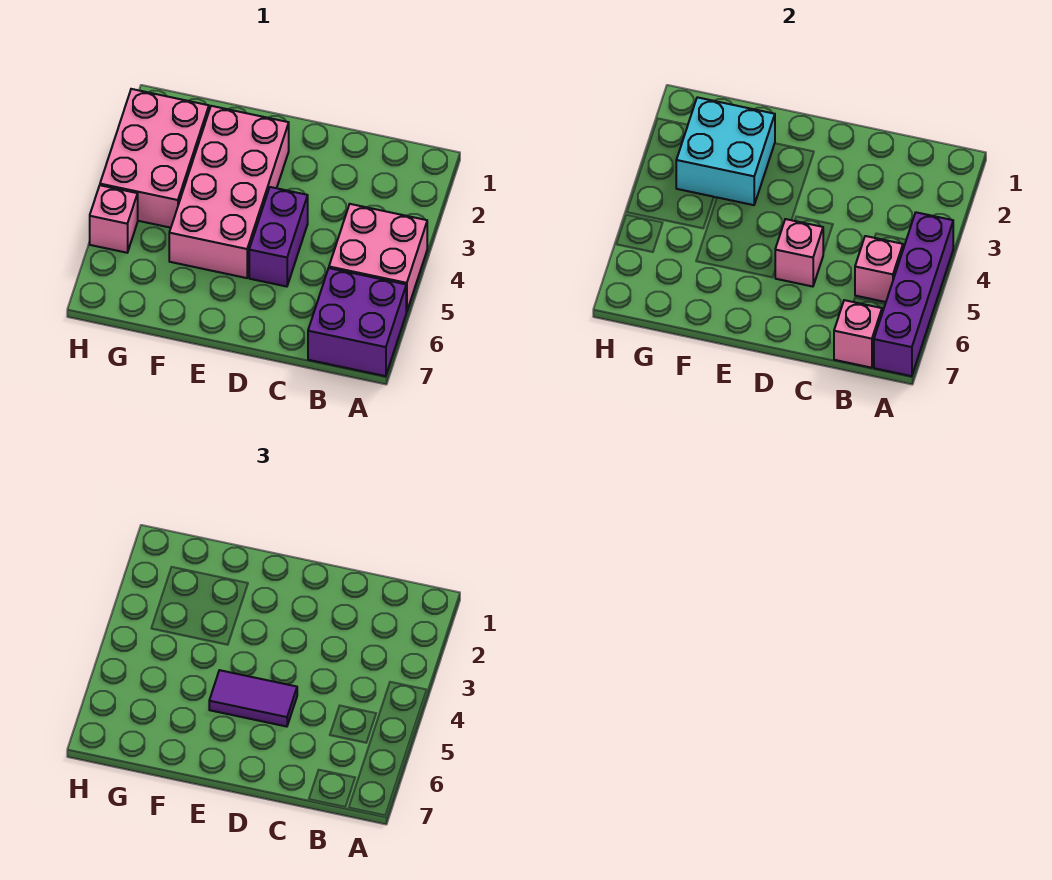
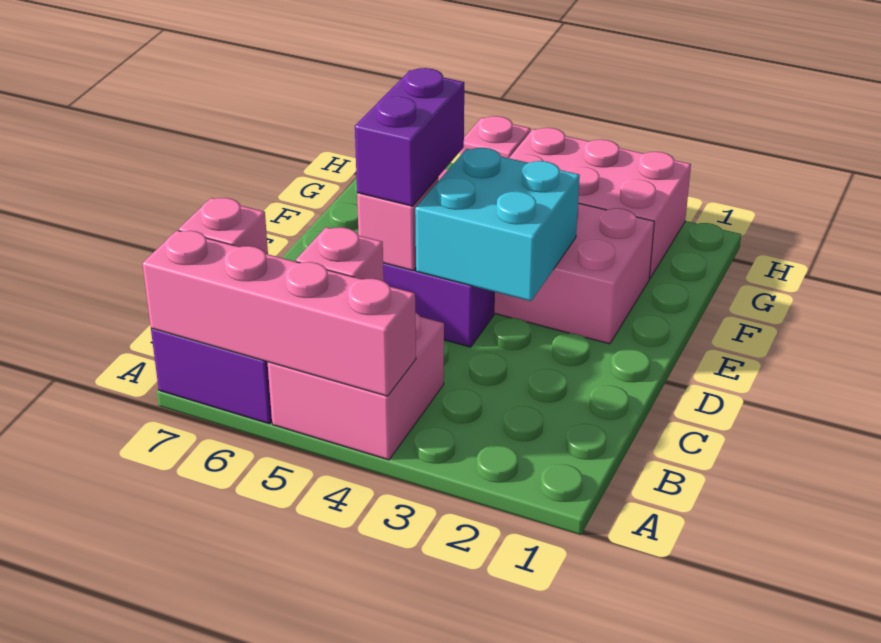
purple brick A4:A7 level 2 -> pink brick A4:A7 level 2
purple tile D5:E5 level 3 -> purple brick D5:E5 level 3
cyan brick F2:G3 level 2 -> cyan brick D3:E4 level 2

